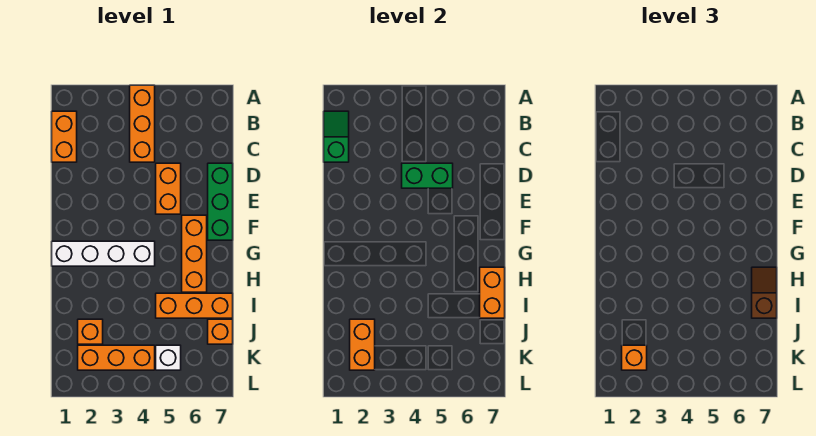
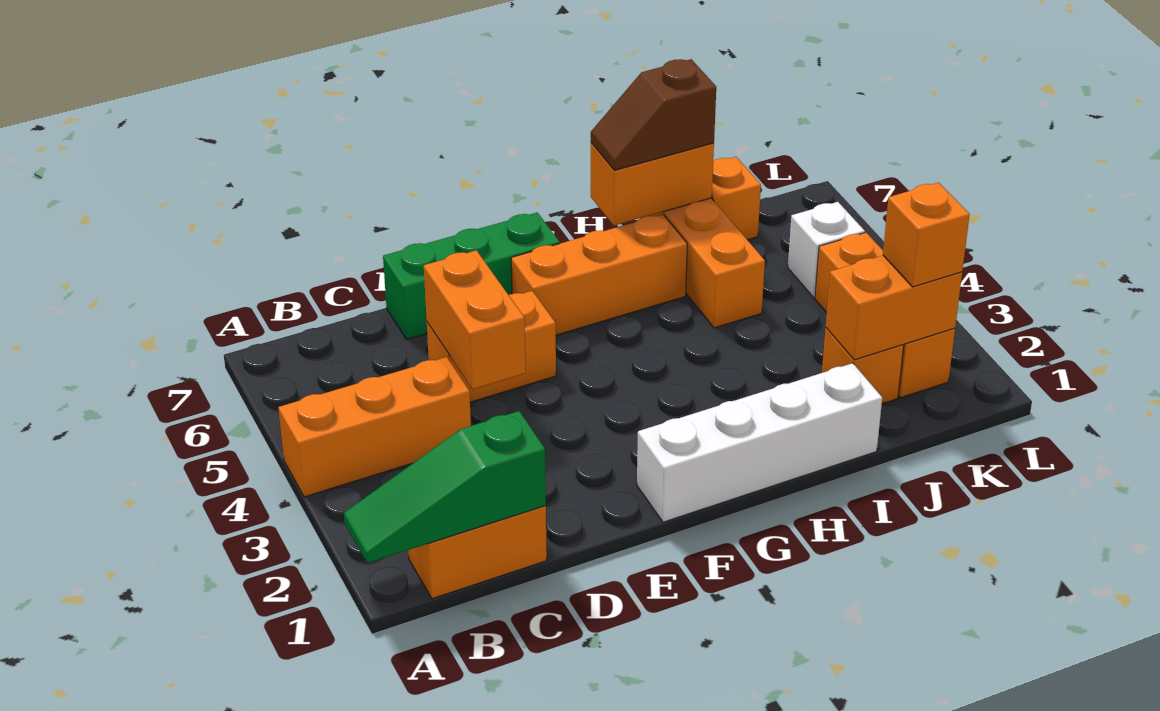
green slope B1:C1 level 2 top C -> green slope A1:C1 level 2 top C
green brick D4:D5 level 2 -> orange brick D4:D5 level 2
white brick G1:G4 level 1 -> white brick F1:I1 level 1

